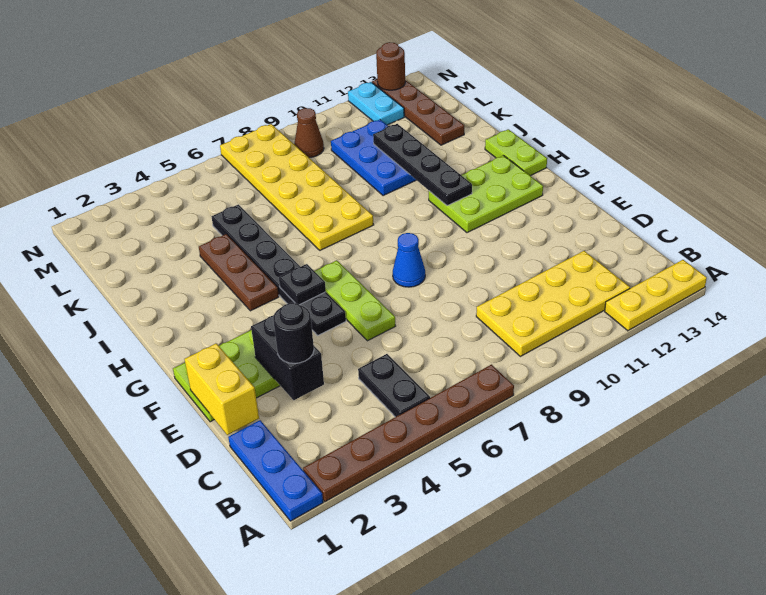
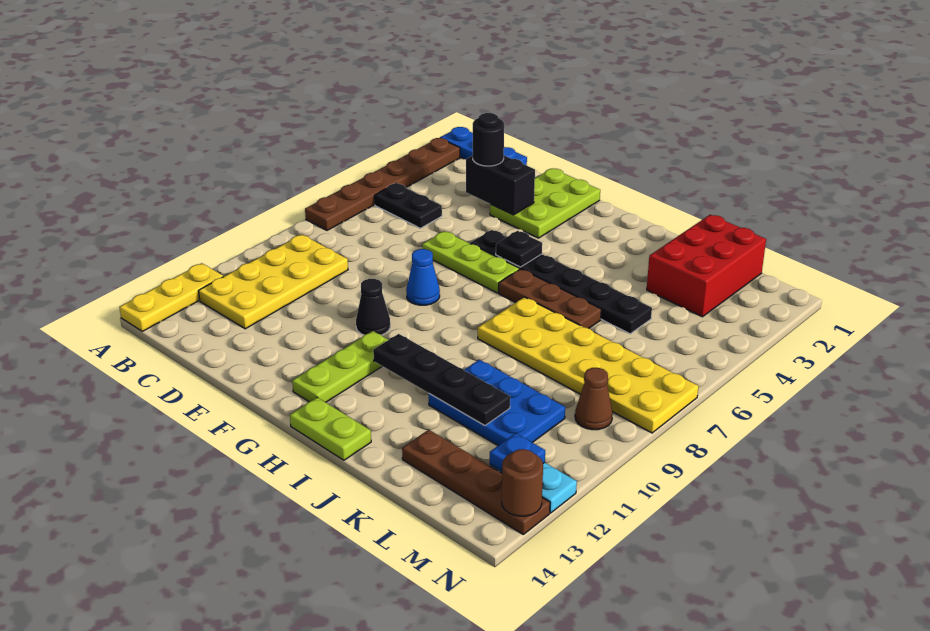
yellow brick D1:E1 level 2 -> none
none -> black cone F10 level 1
lime plate G11:H13 level 1 -> lime plate G11:G13 level 1
brown plate H4:J4 level 1 -> brown plate H6:J6 level 1
none -> red brick K1:L3 level 1
none -> blue plate M12 level 2

